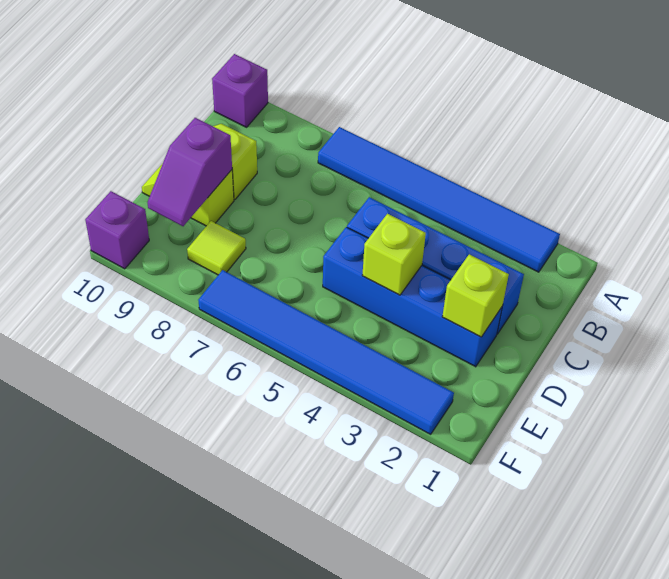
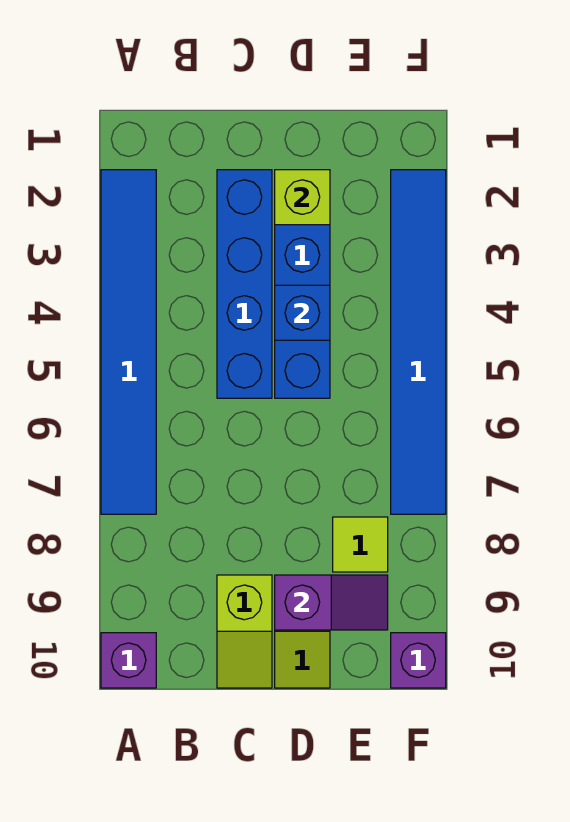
lime brick D4 level 2 -> blue brick D4 level 2

